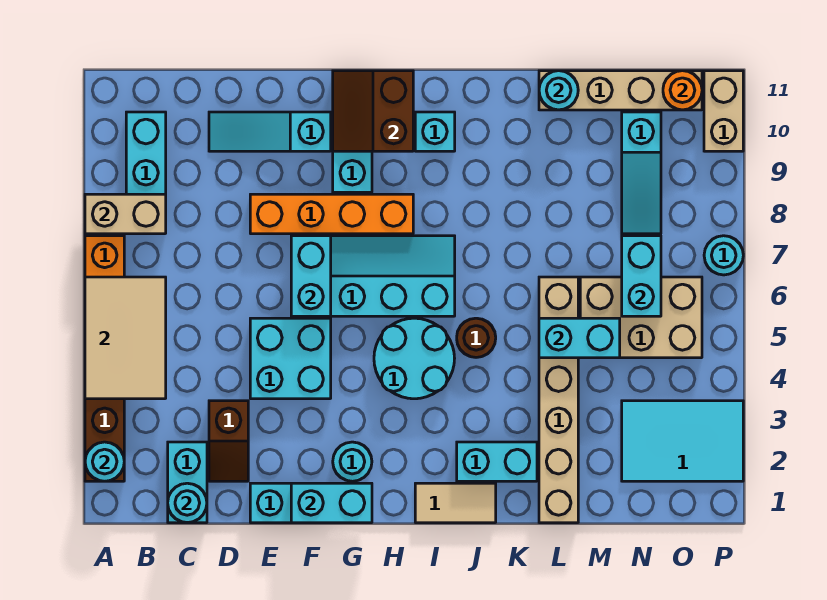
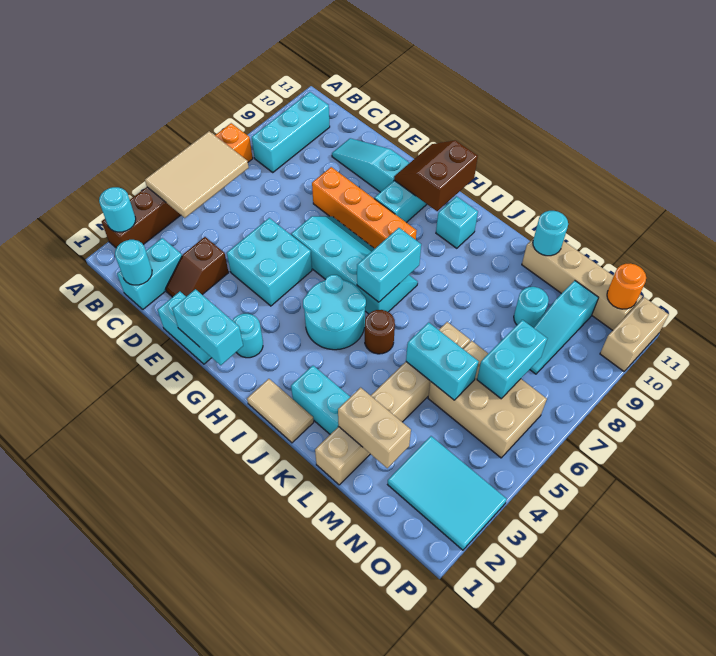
tan brick A8:B8 level 2 -> tan brick L2:M2 level 2
cyan brick F6:F7 level 2 -> cyan brick I6:I7 level 2
cyan round brick P7 level 1 -> cyan round brick M9 level 1

